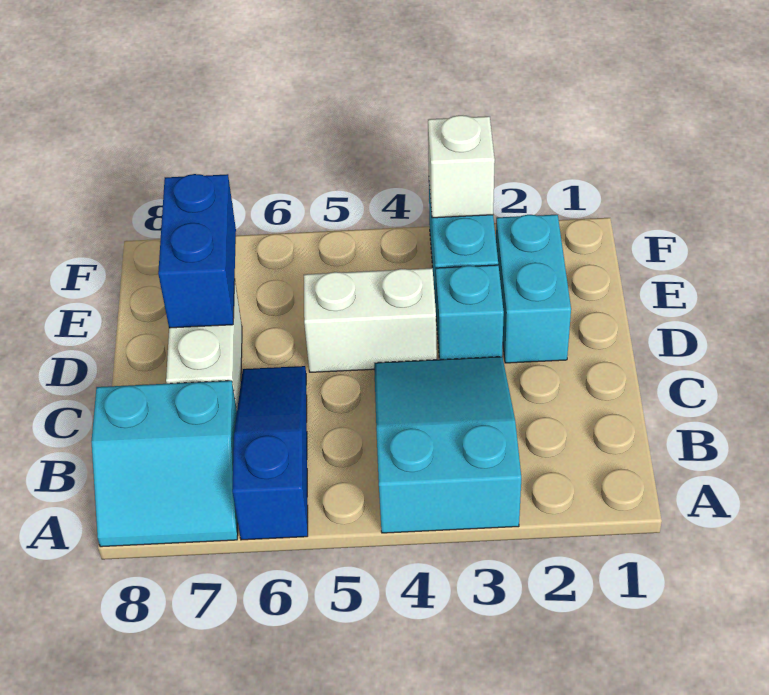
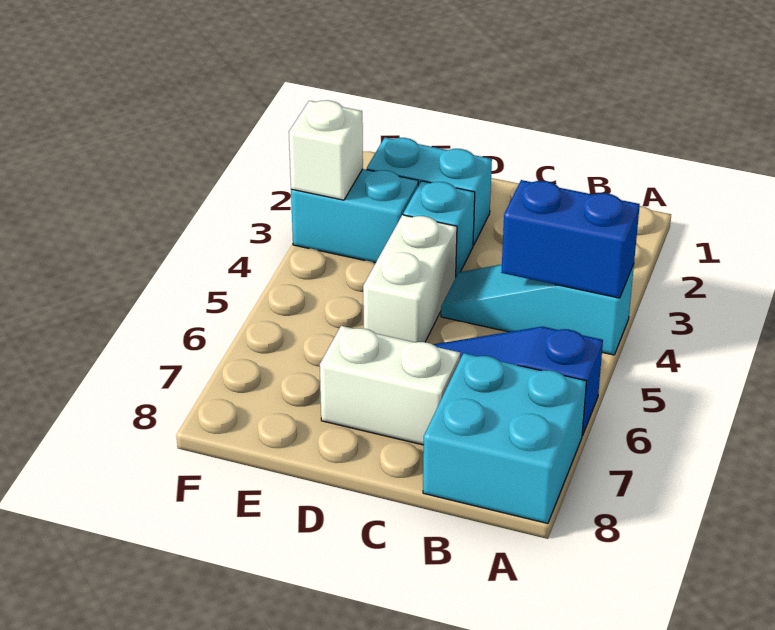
cyan slope A3:C4 level 1 top A -> cyan slope A4:C4 level 1 top A
cyan slope A7:B8 level 1 top B -> cyan brick A7:B8 level 1
blue brick D7:E7 level 2 -> blue brick A4:B4 level 2

